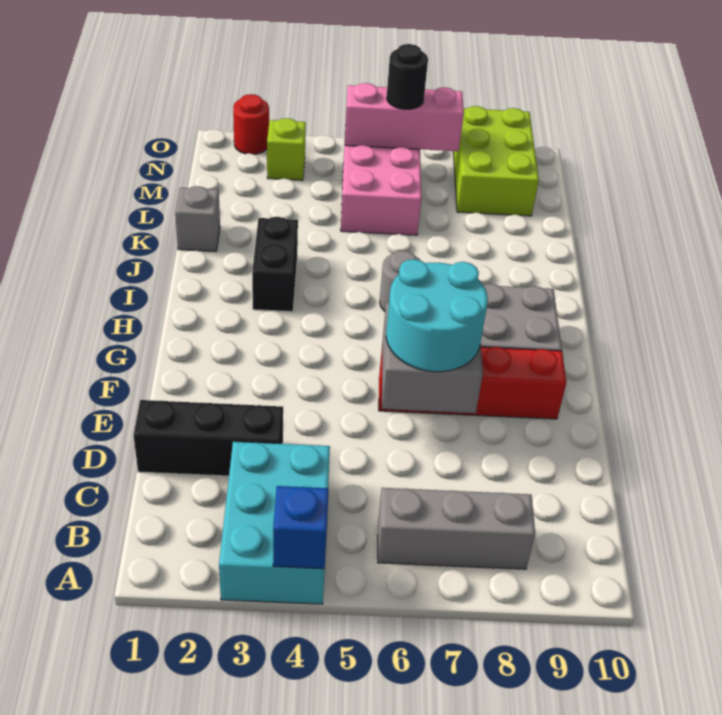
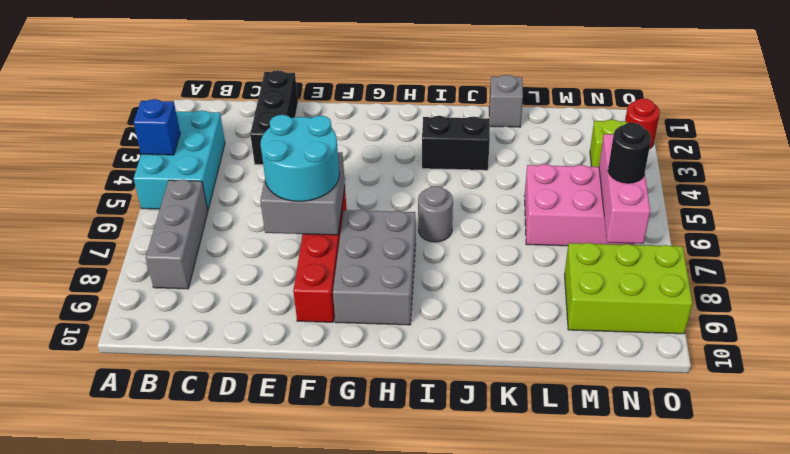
cyan brick A3:C4 level 1 -> cyan brick A3:B5 level 1

